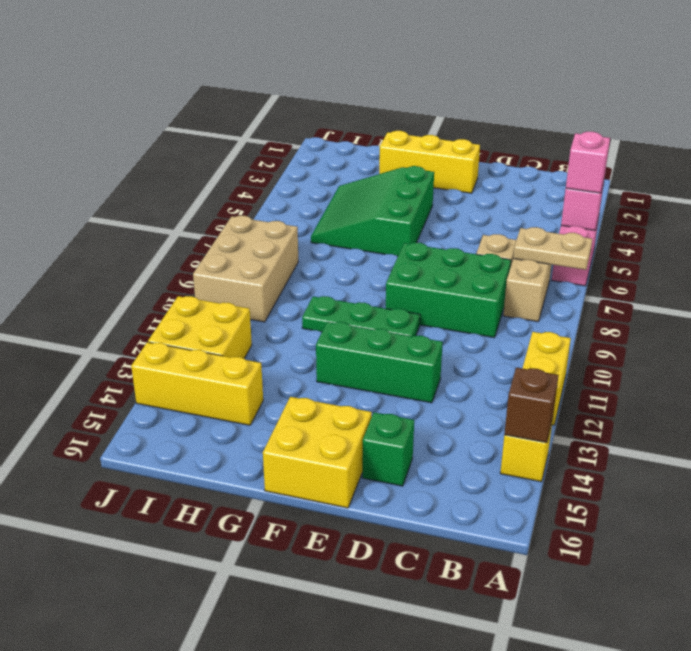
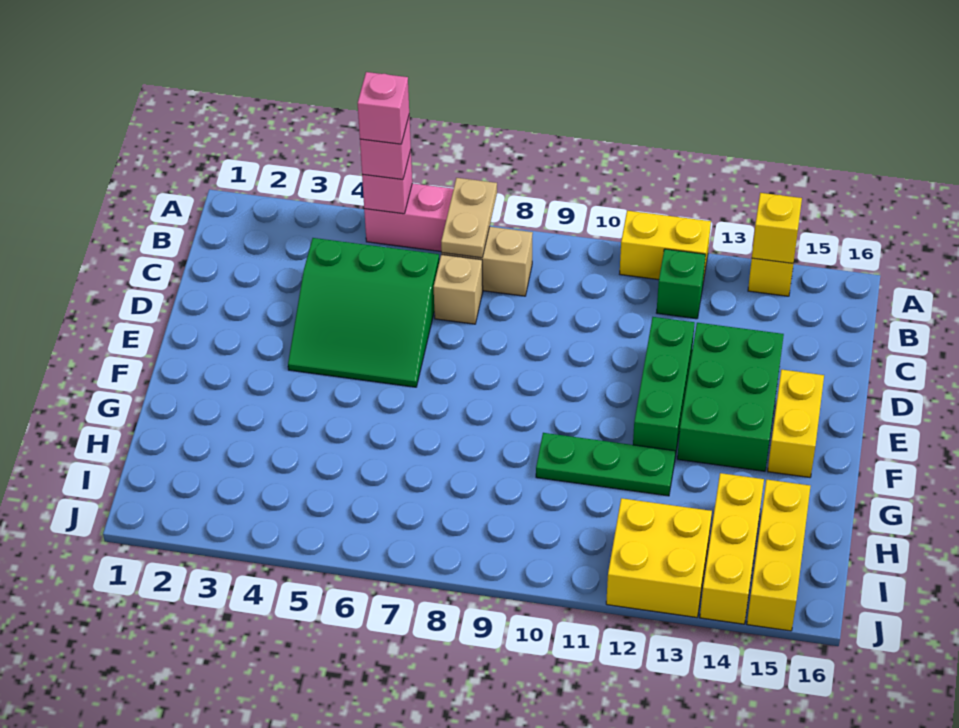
none -> pink brick A5 level 4
brown brick A14 level 2 -> yellow brick A14 level 2
green brick C8:E9 level 1 -> green brick D13:F14 level 1
green brick D15 level 1 -> green brick B12 level 1
yellow brick E2:G2 level 1 -> yellow brick H15:J15 level 1
green plate E10:G10 level 1 -> green plate G10:G12 level 1
yellow brick E15:F16 level 1 -> yellow brick E15:F15 level 1
green slope F4:H6 level 1 top F -> green slope C4:E6 level 1 top C
tan brick I8:J10 level 1 -> none

